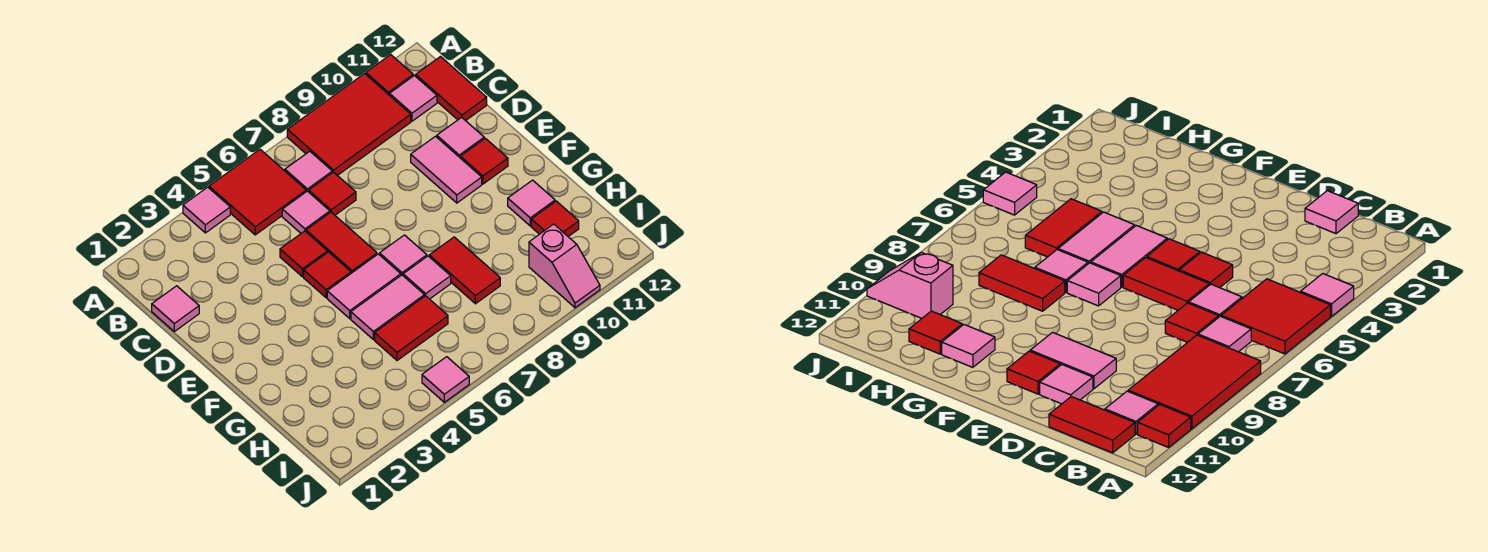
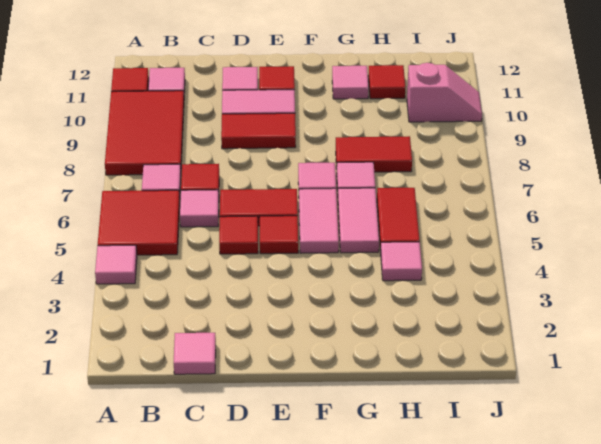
red tile B12:C12 level 1 -> red tile D9:E9 level 1
pink tile J5 level 1 -> pink tile H4 level 1

